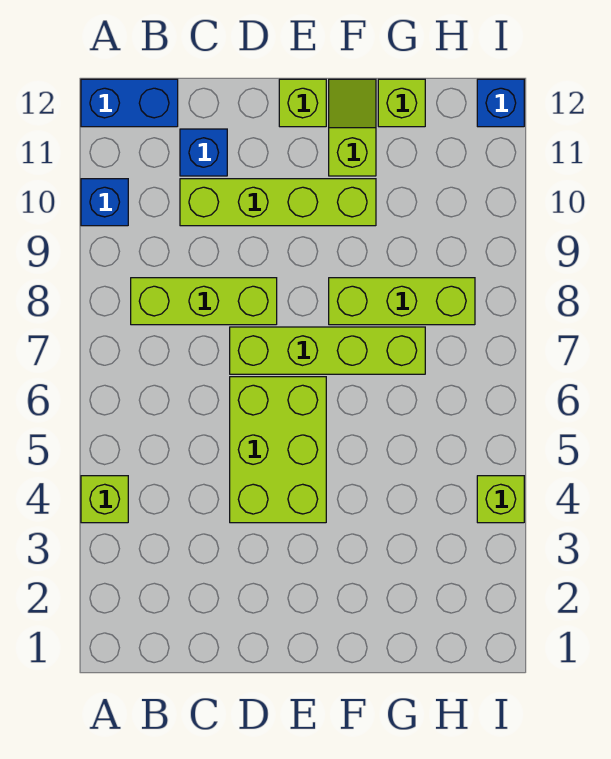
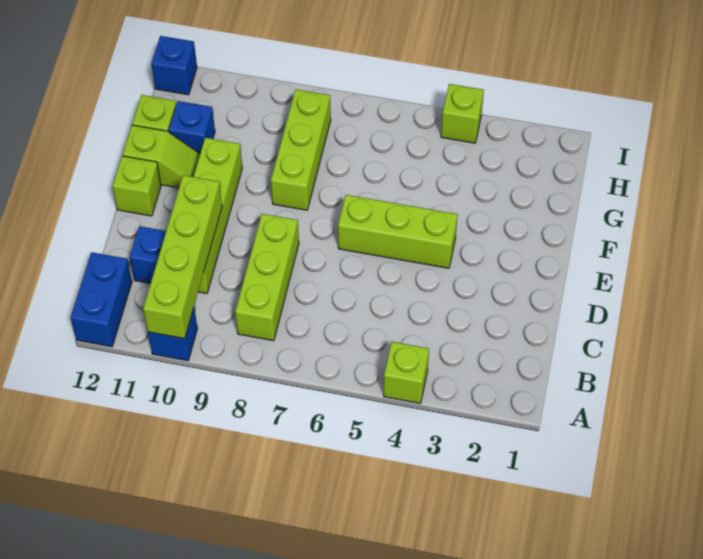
lime brick D4:E6 level 1 -> lime brick E4:E6 level 1
lime brick D7:G7 level 1 -> lime brick A10:D10 level 2
lime slope F11:F12 level 1 top 11 -> lime slope F11:F12 level 1 top 12
none -> blue brick G11 level 1

